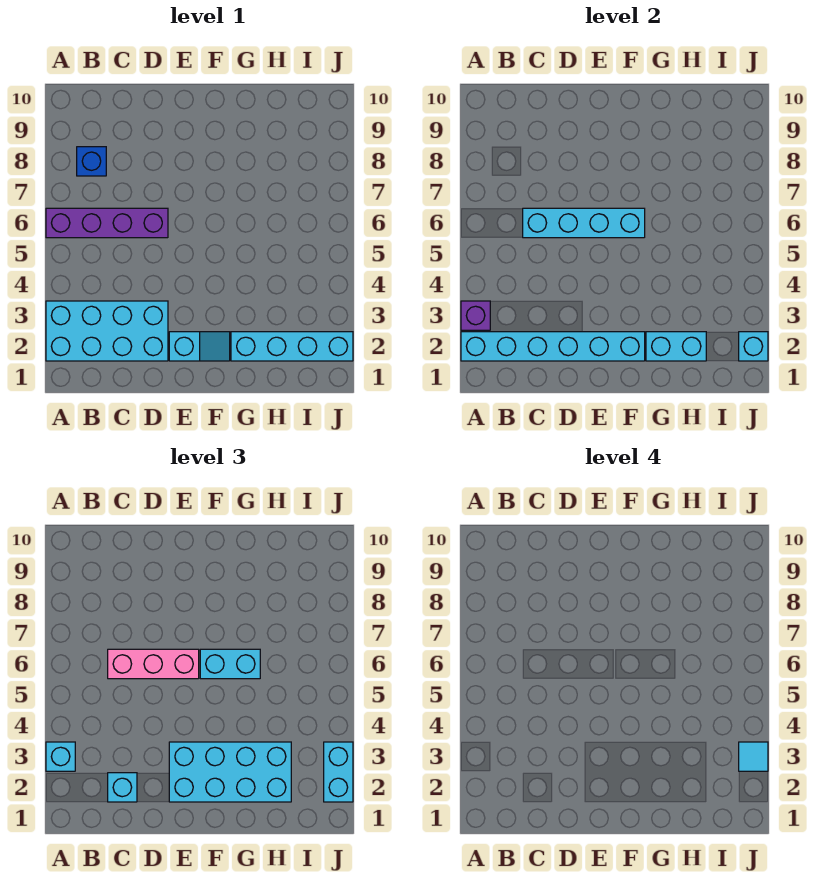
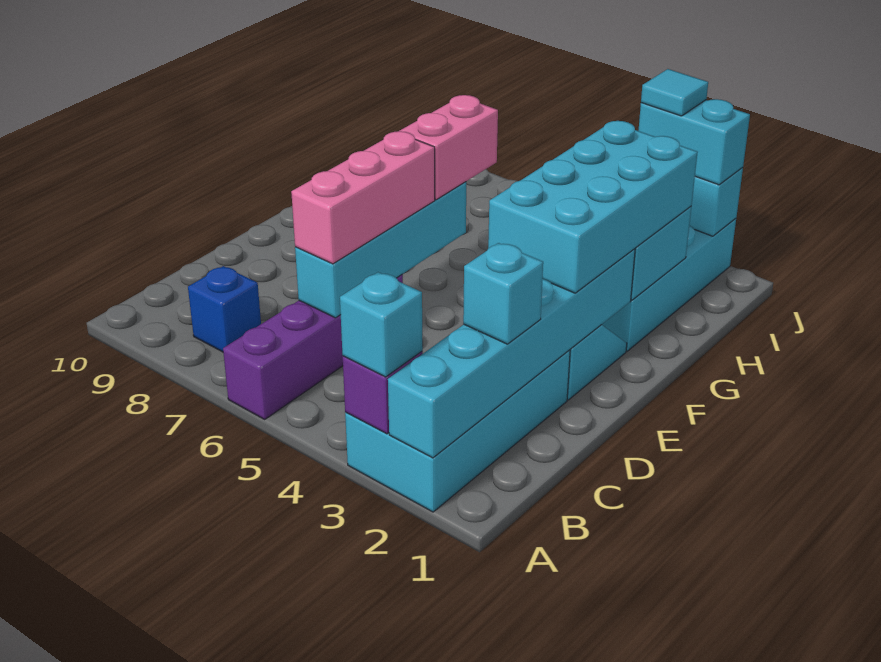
cyan brick F6:G6 level 3 -> pink brick F6:G6 level 3

